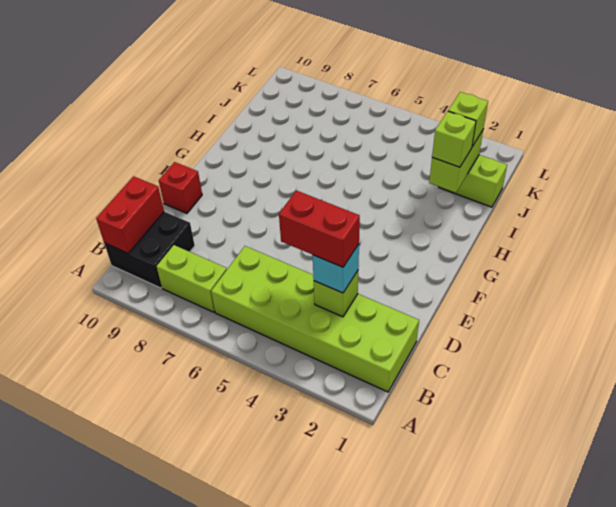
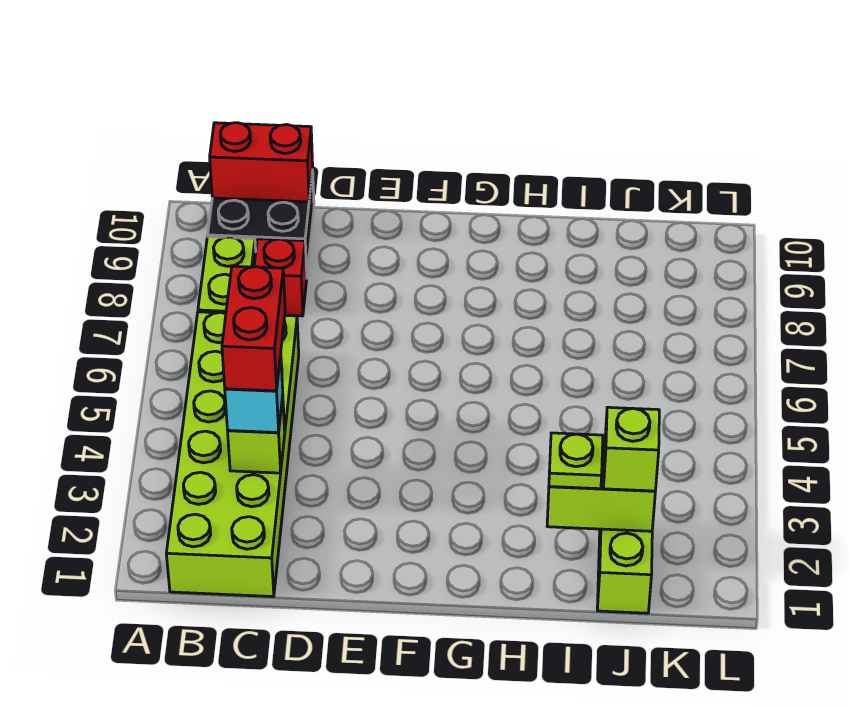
red brick E10 level 1 -> red brick C8 level 1
lime brick I2 level 3 -> lime plate I2 level 3

